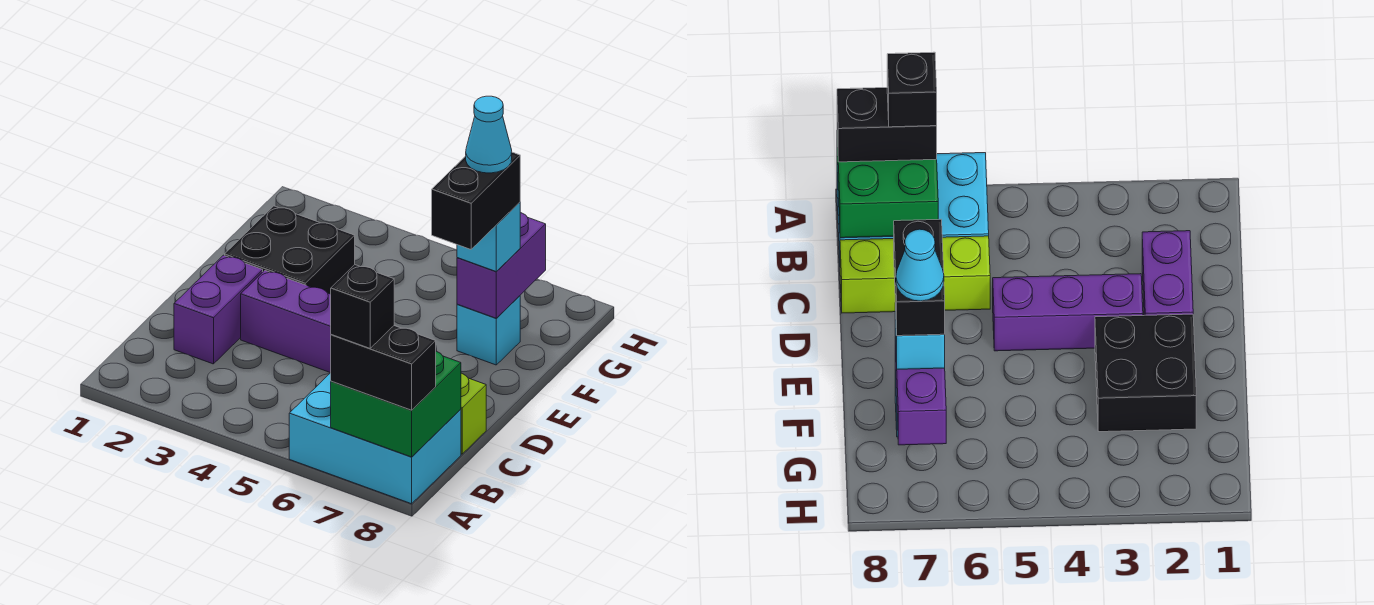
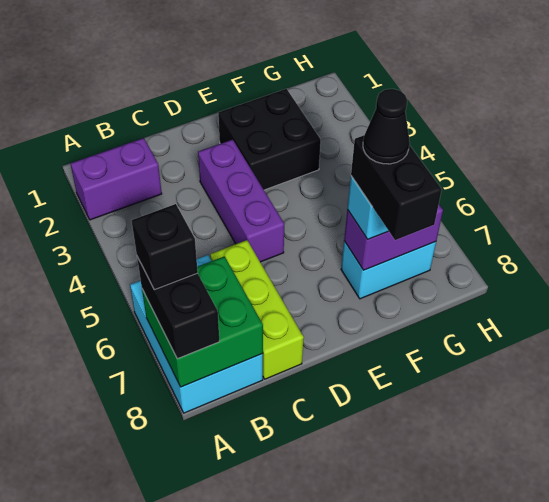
purple brick C2:D2 level 1 -> purple brick A2:B2 level 1
black brick E7:F7 level 4 -> black brick F7:F8 level 4
cyan brick F7 level 1 -> cyan brick F7:G7 level 1
cyan cone F7 level 5 -> black cone F7 level 5

